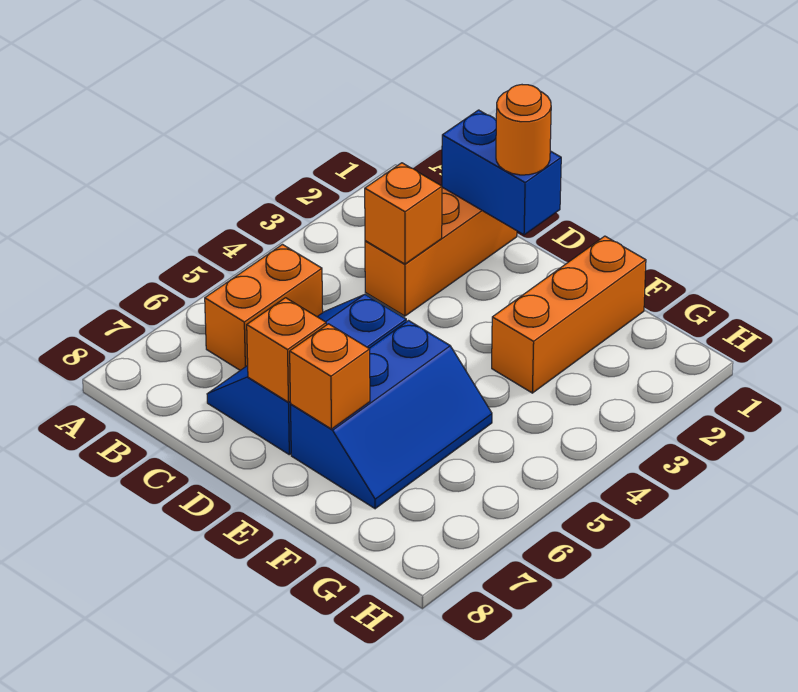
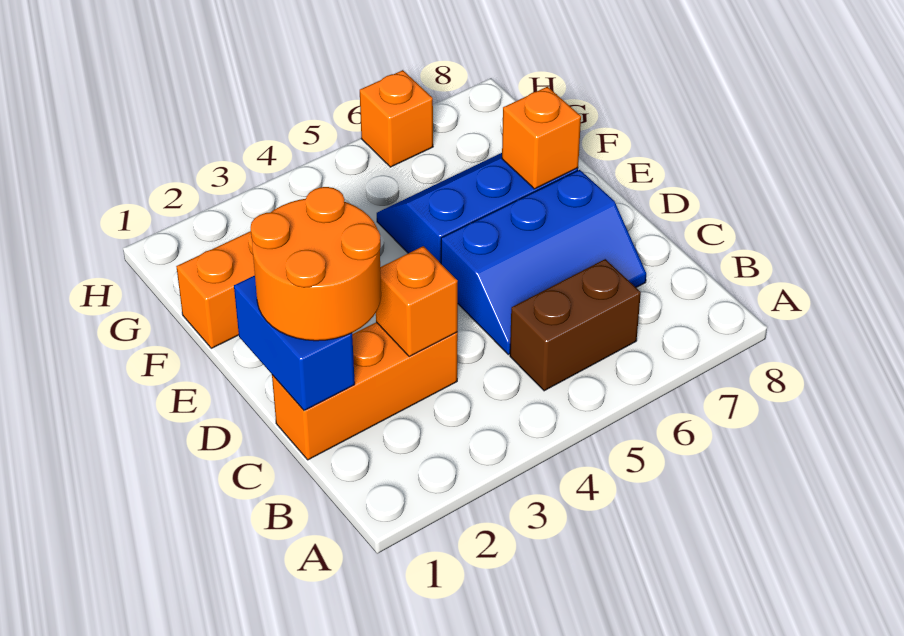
orange brick B5:B6 level 1 -> brown brick B5:B6 level 1
orange round brick D1 level 3 -> orange round brick C1:D2 level 3
orange brick D7 level 2 -> orange brick H6 level 1

